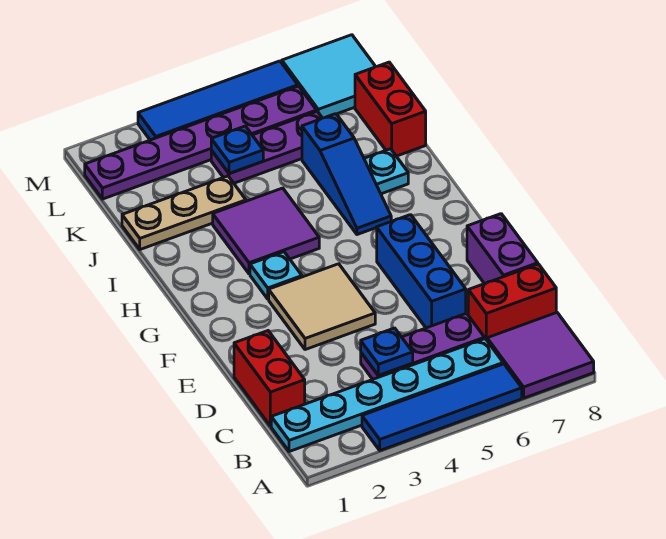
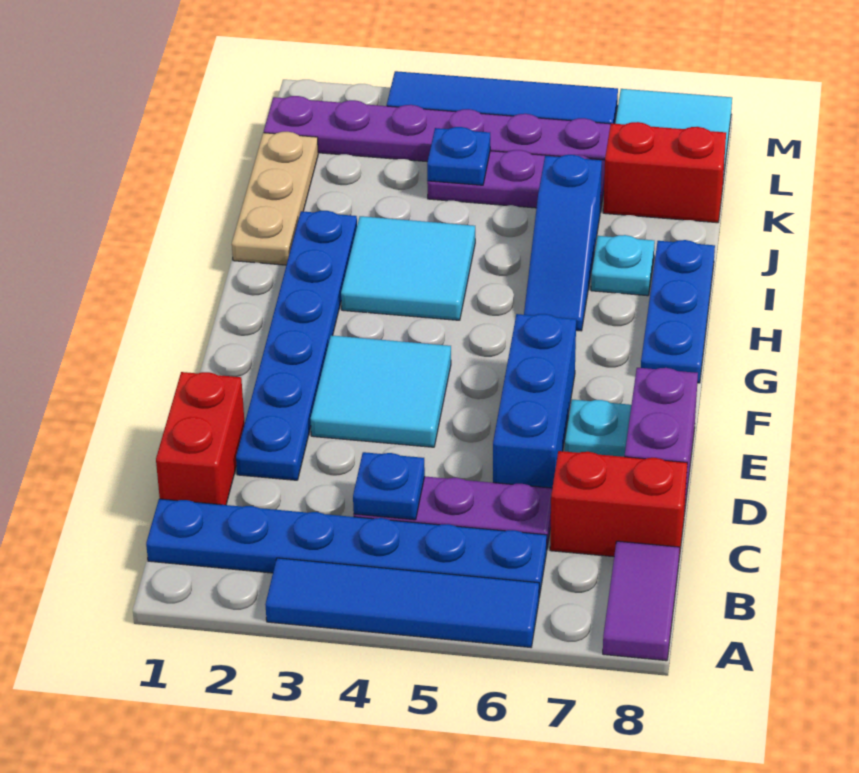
purple tile A7:B8 level 1 -> purple tile A8:B8 level 1
cyan plate B1:B6 level 1 -> blue plate B1:B6 level 1
none -> blue plate D2:I2 level 1
tan tile E3:F4 level 1 -> cyan tile E3:F4 level 1
cyan plate G3 level 1 -> cyan plate E7 level 1
none -> blue plate G8:I8 level 1
purple tile H3:I4 level 1 -> cyan tile H3:I4 level 1
tan plate J1:J3 level 1 -> tan plate I1:K1 level 1
red brick J8:K8 level 1 -> red brick K7:K8 level 1

